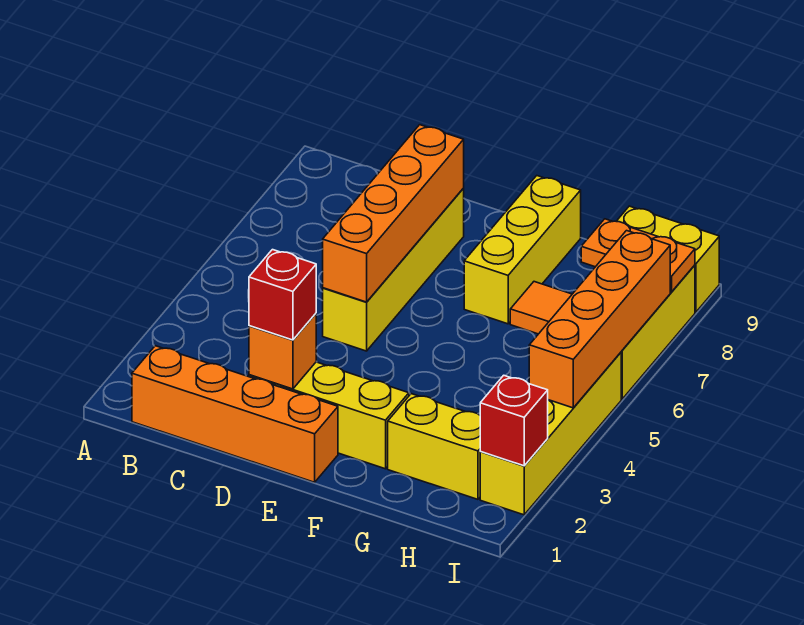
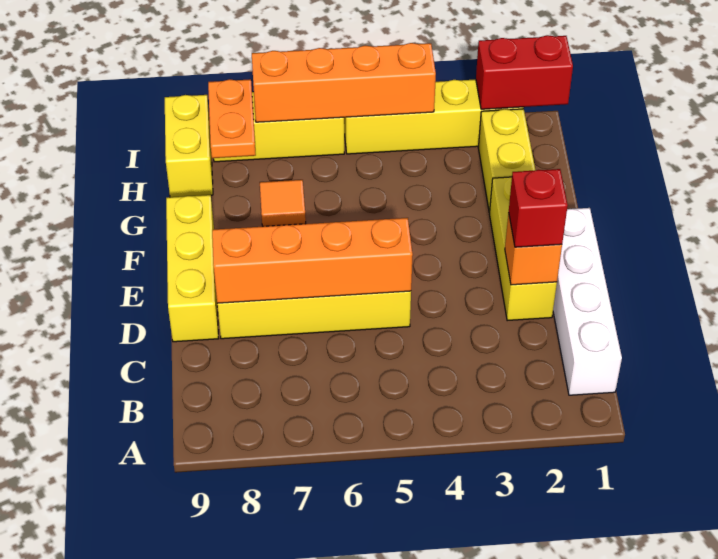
orange brick B1:E1 level 1 -> white brick B1:E1 level 1
yellow brick F7:F9 level 1 -> yellow brick D9:F9 level 1
red brick I2 level 2 -> red brick I1:I2 level 2

